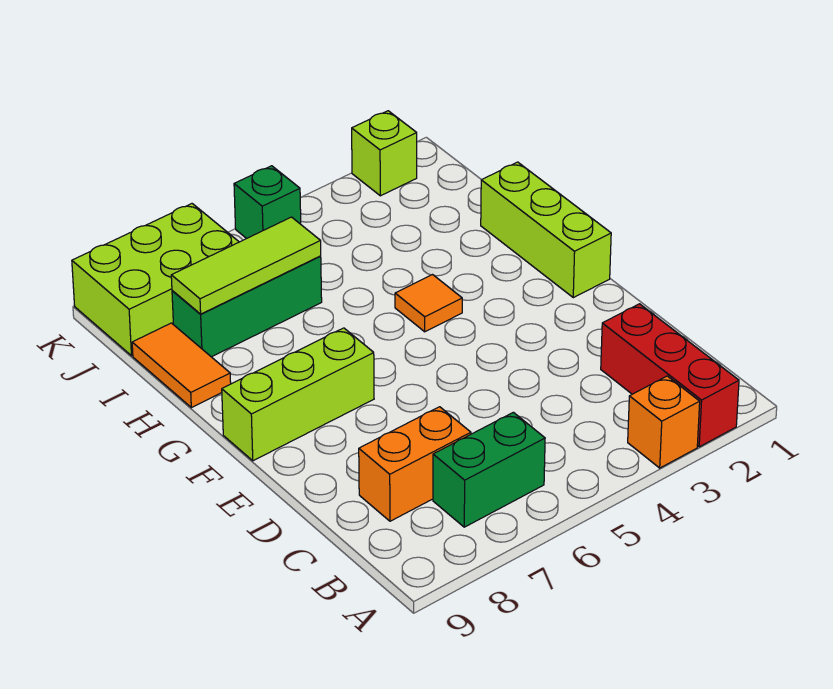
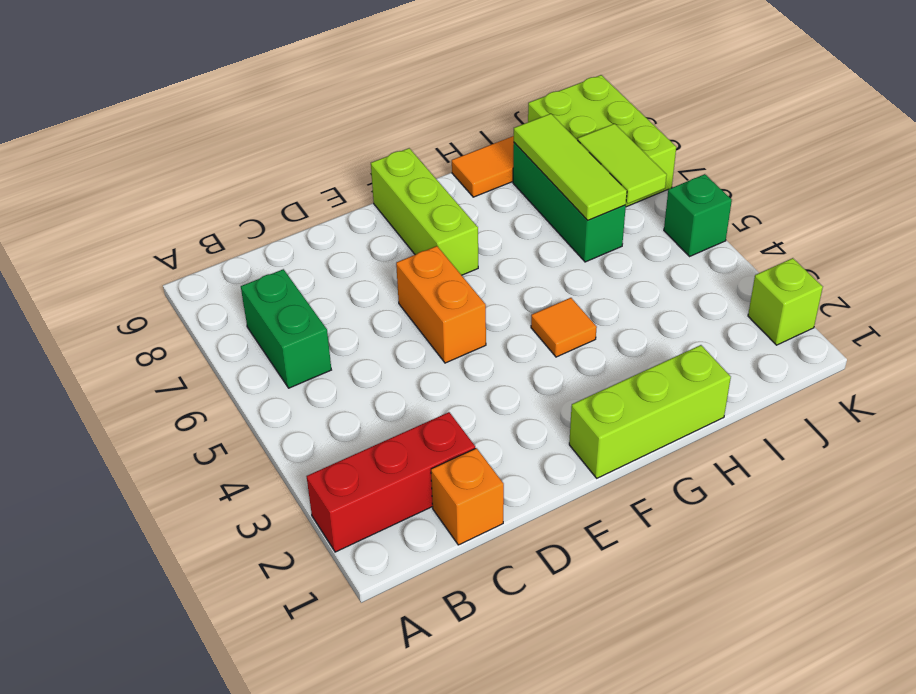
orange brick A3 level 1 -> orange brick C1 level 1
orange brick C7:C8 level 1 -> orange brick E5:E6 level 1
none -> lime tile J6:J7 level 2

